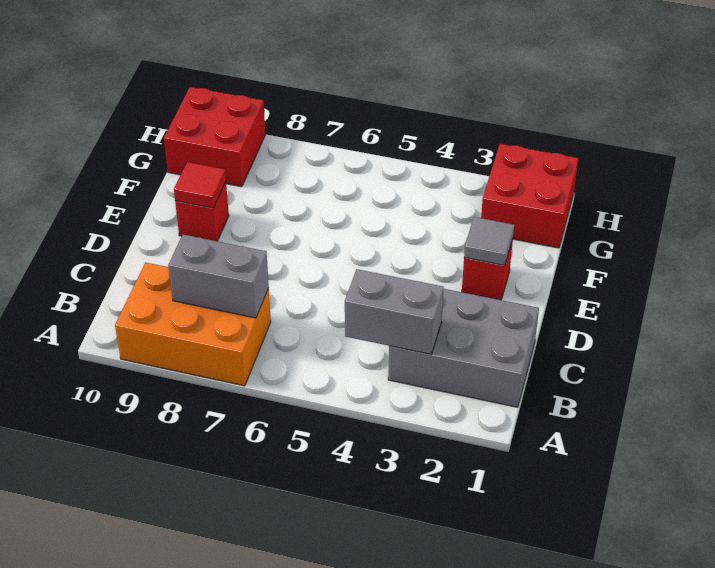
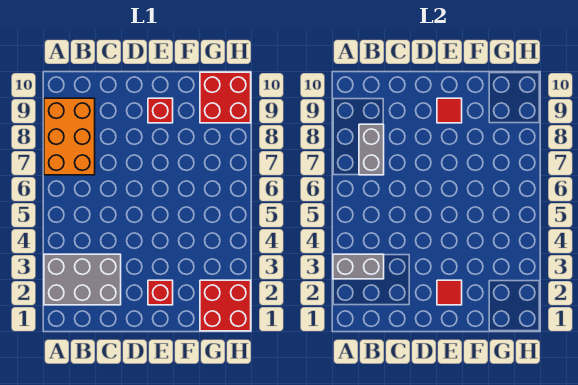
grey brick B1:C3 level 1 -> grey brick A2:C3 level 1
grey brick B3:B4 level 2 -> grey brick A3:B3 level 2
grey tile E2 level 2 -> red tile E2 level 2

